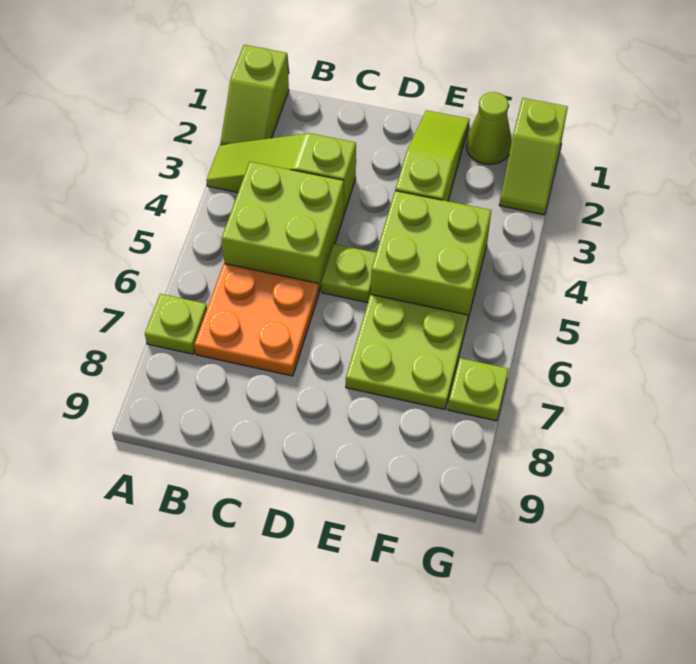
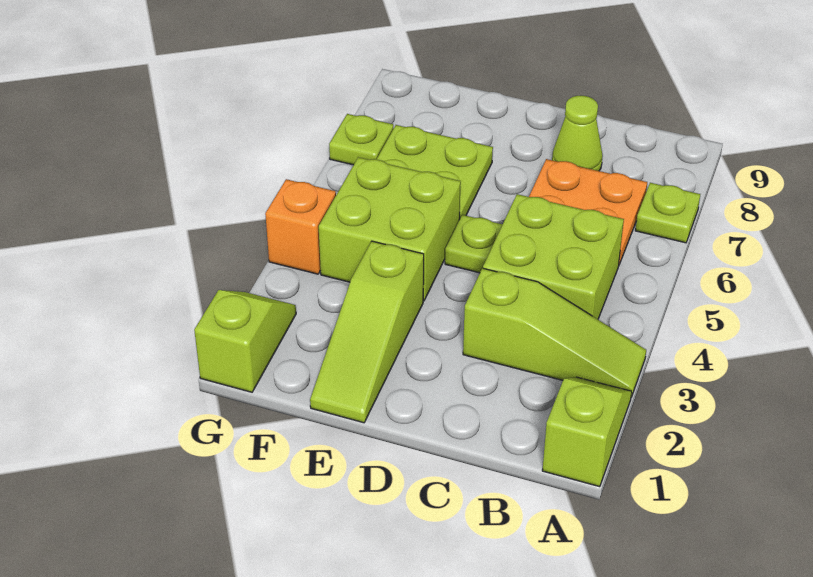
lime cone F1 level 1 -> lime cone C8 level 1
none -> orange brick G4 level 1

